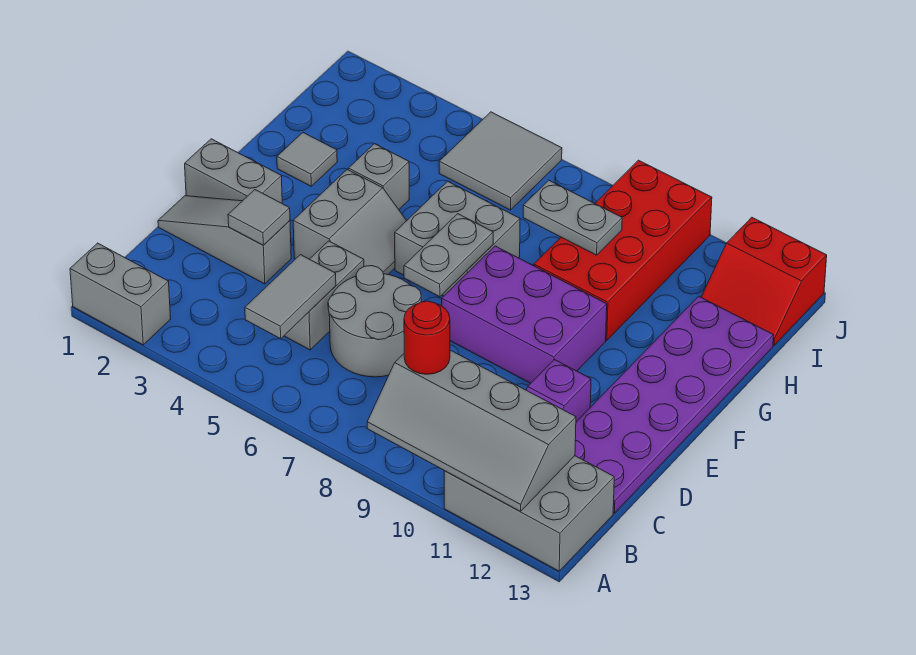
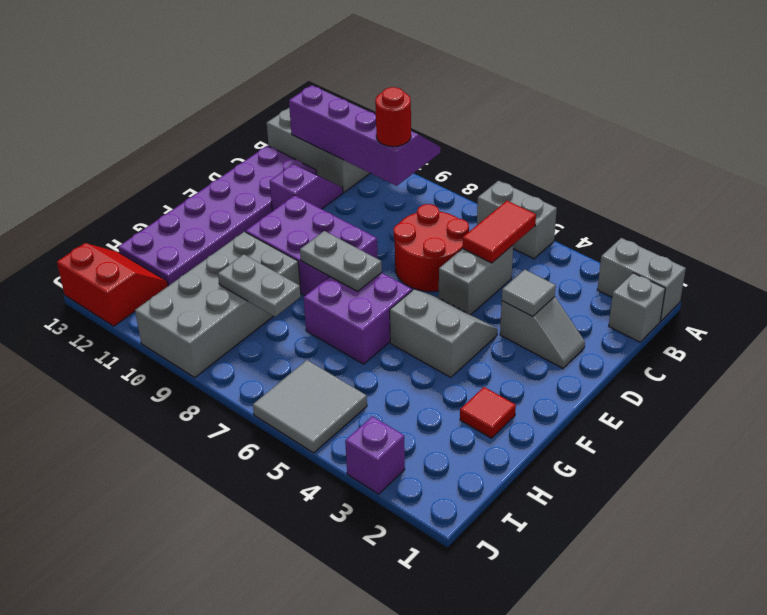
grey slope A9:B12 level 2 top B -> purple slope A9:B12 level 2 top B
grey tile B5:C5 level 2 -> red tile B5:C5 level 2
grey round brick C6:D7 level 1 -> red round brick C6:D7 level 1
grey slope D1:D3 level 1 top 3 -> grey slope D2:D3 level 1 top 3
grey brick E1:E2 level 1 -> grey brick A5:A6 level 1
grey slope E4:F5 level 1 top 4 -> grey slope E4:F5 level 1 top F
grey plate E7:F7 level 2 -> grey plate F7:F8 level 2
grey brick F6:G7 level 1 -> purple brick F6:G7 level 1
grey tile G2 level 1 -> red tile G2 level 1
grey brick G4 level 1 -> grey brick B1 level 1
red brick G9:J10 level 1 -> grey brick G9:J10 level 1
none -> purple brick J3 level 1

